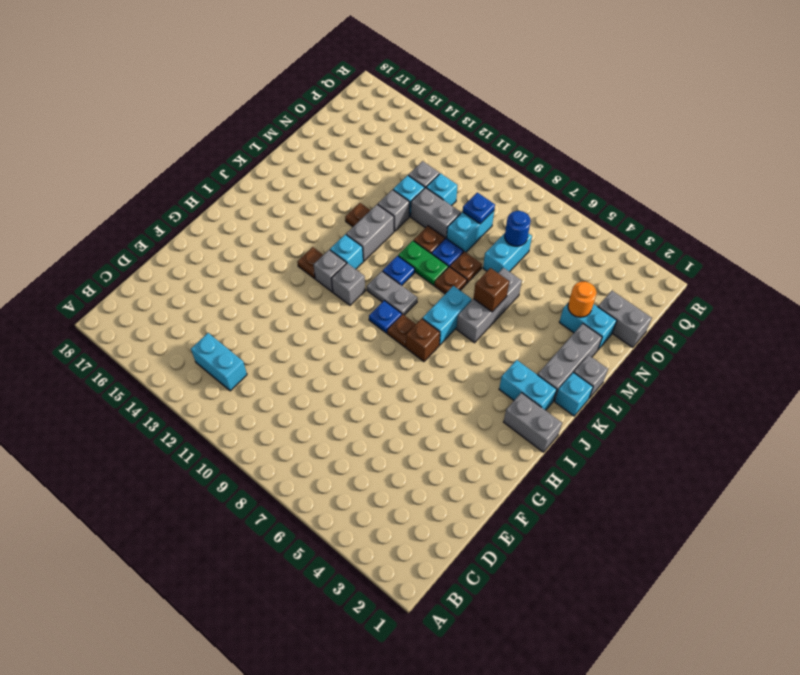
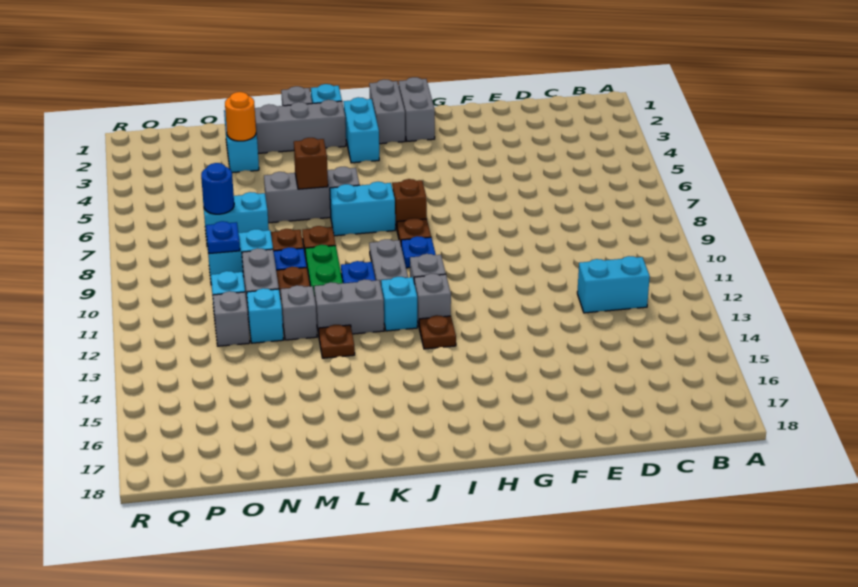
cyan brick C12:C13 level 1 -> cyan brick C12:D12 level 1
grey brick O1:O2 level 1 -> grey brick H1:H2 level 1

